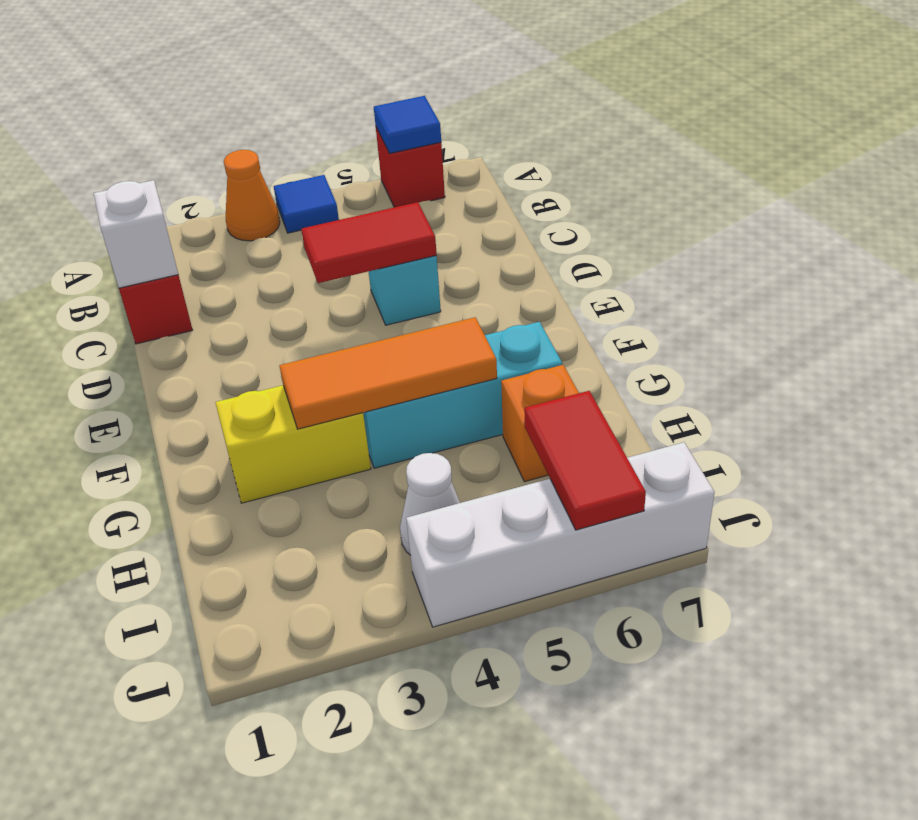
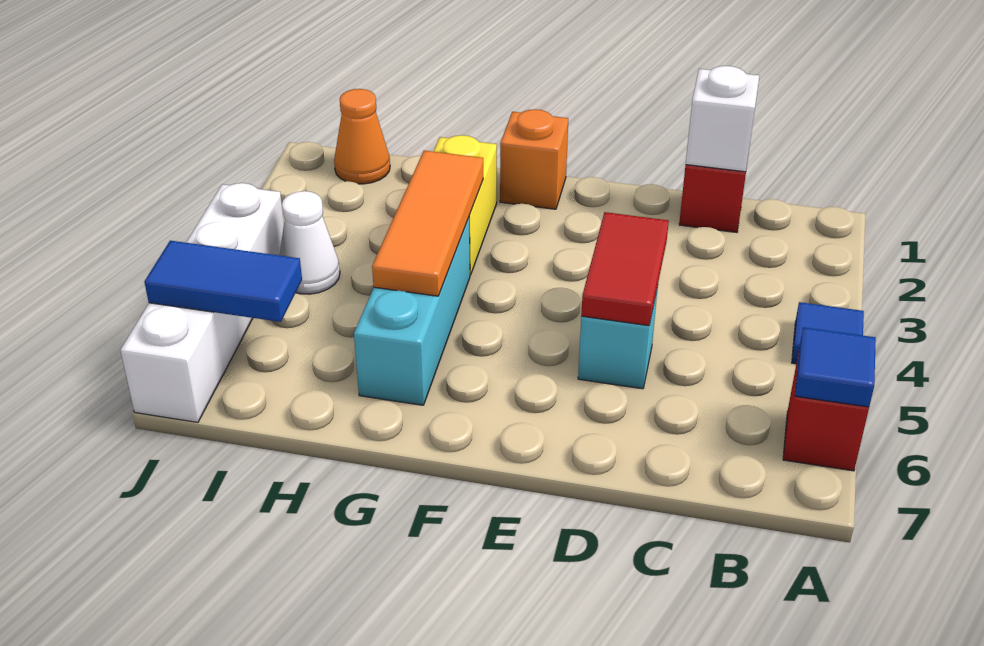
orange cone A3 level 1 -> orange cone I1 level 1
orange brick H6 level 1 -> orange brick F1 level 1
red tile I6:J6 level 2 -> blue tile I6:J6 level 2

